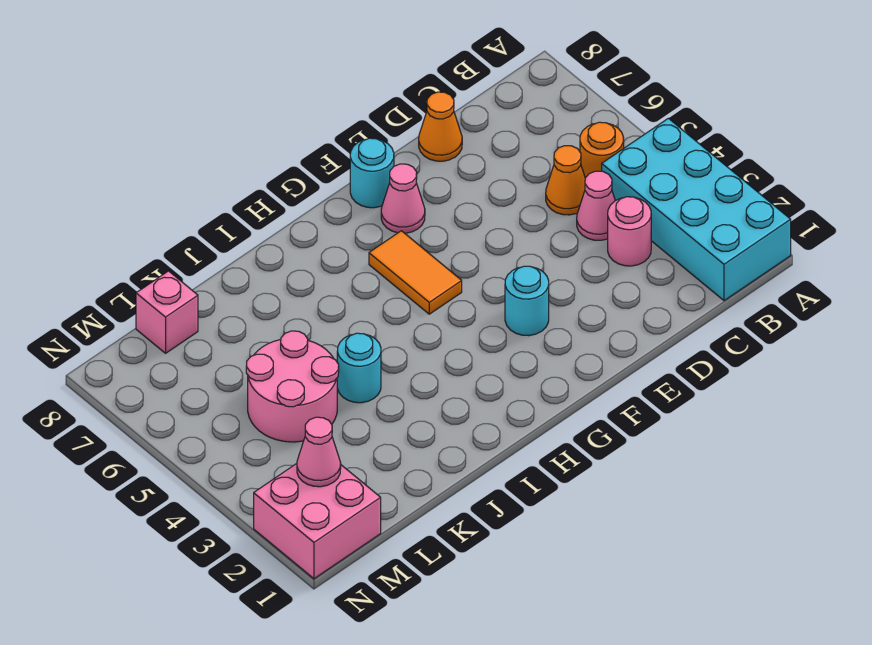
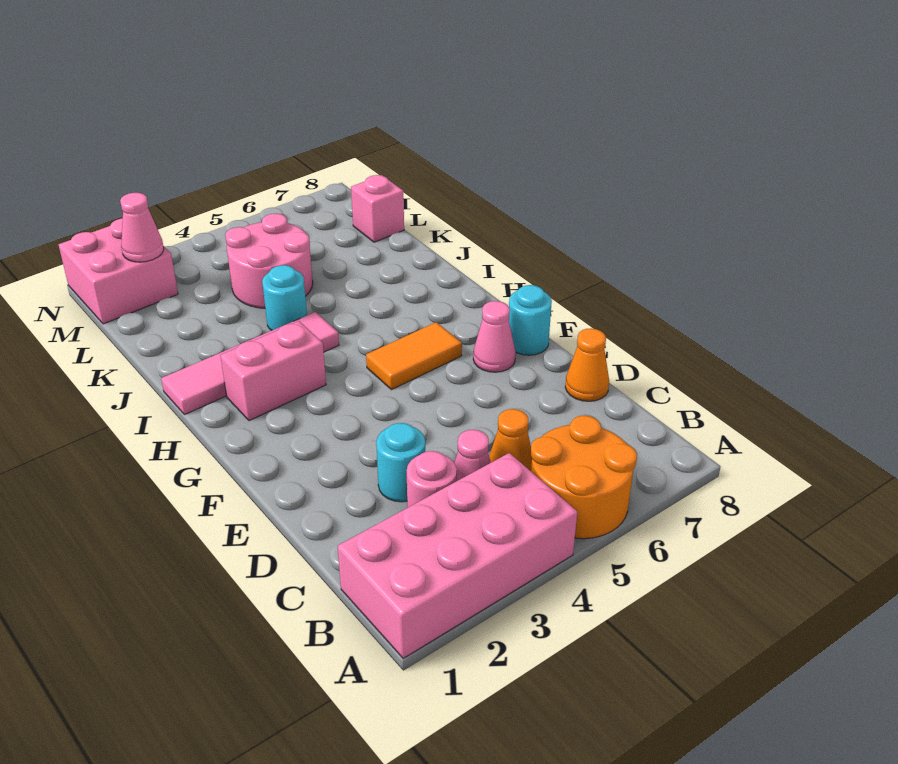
cyan brick A1:B4 level 1 -> pink brick A1:B4 level 1
orange round brick B5 level 1 -> orange round brick A5:B6 level 1
cyan round brick F3 level 1 -> cyan round brick D3 level 1
none -> pink brick H2:H3 level 1
none -> pink tile I1:I4 level 1

